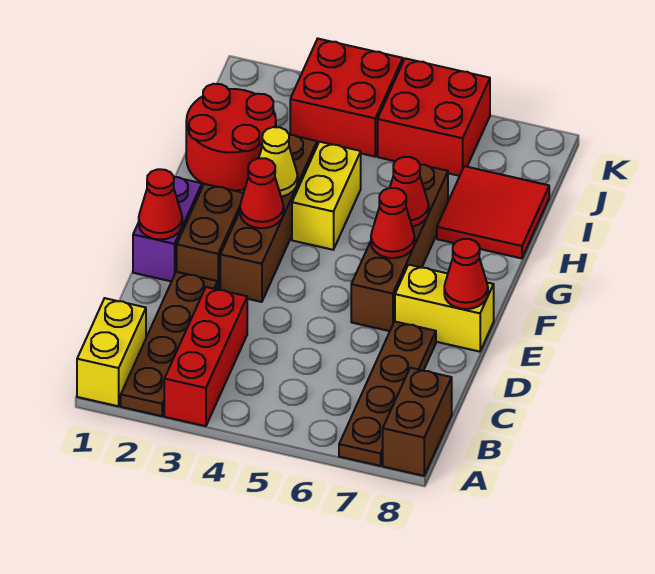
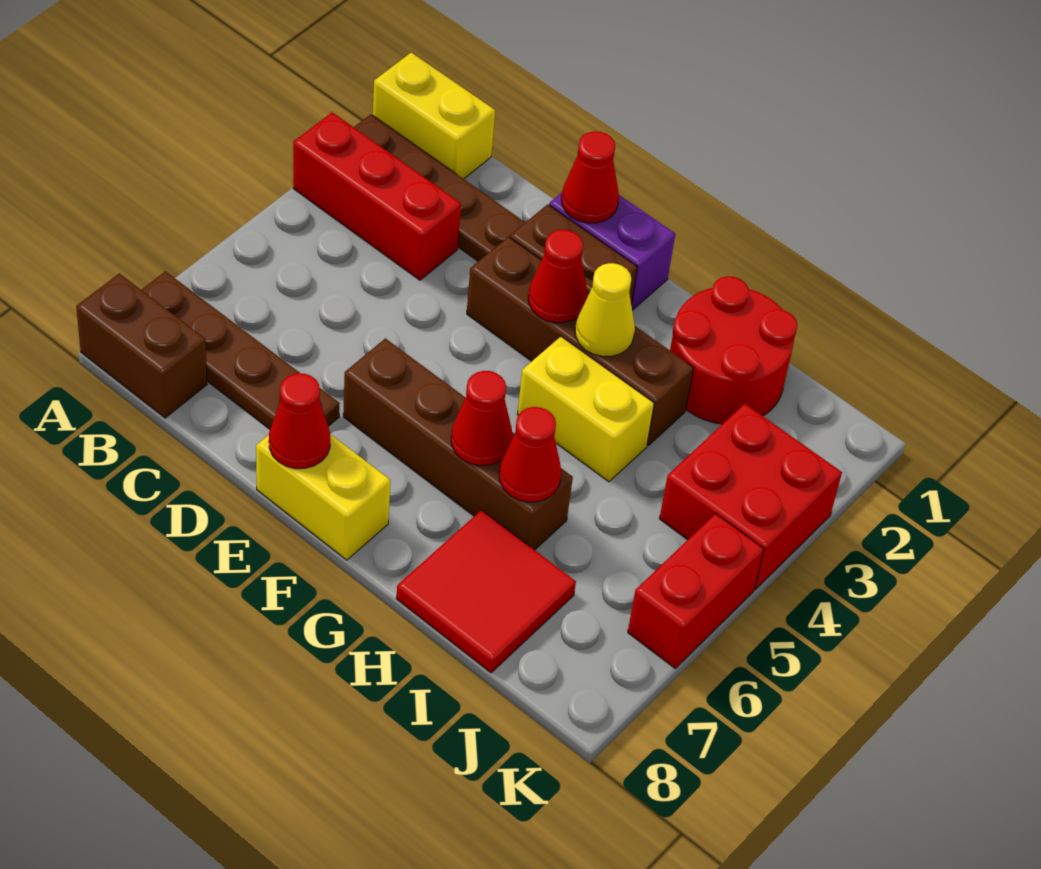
yellow brick E7:E8 level 1 -> yellow brick E8:F8 level 1
red cone F6 level 2 -> red cone H6 level 2
red brick J5:K6 level 1 -> red brick K5:K6 level 1

